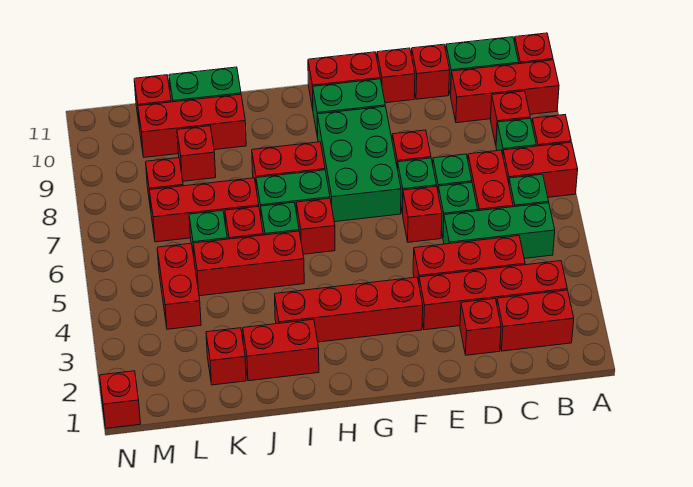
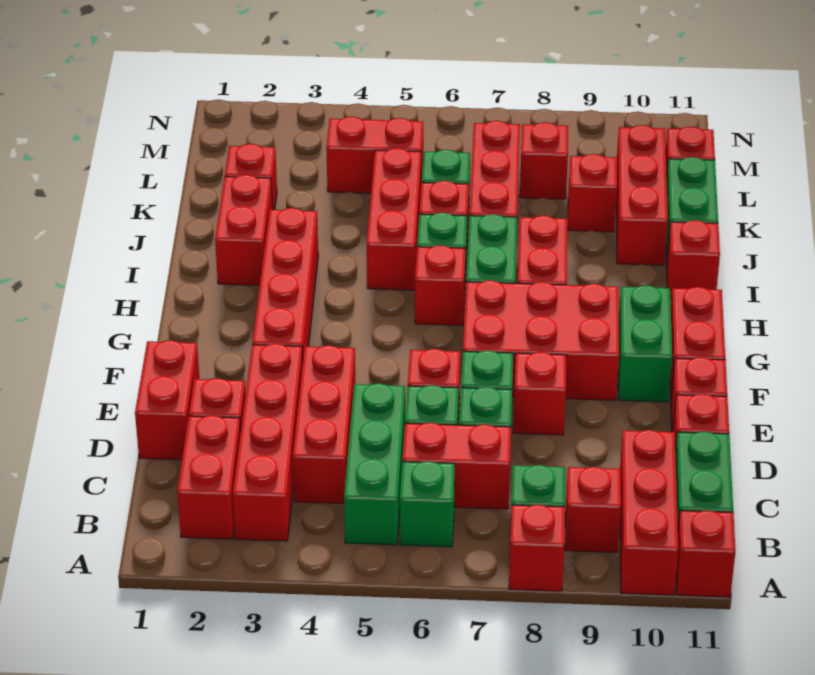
red brick A7:B7 level 1 -> red brick D1:E1 level 1
green brick F7:G9 level 1 -> red brick F7:G9 level 1
red brick N1 level 1 -> red brick I11 level 1

